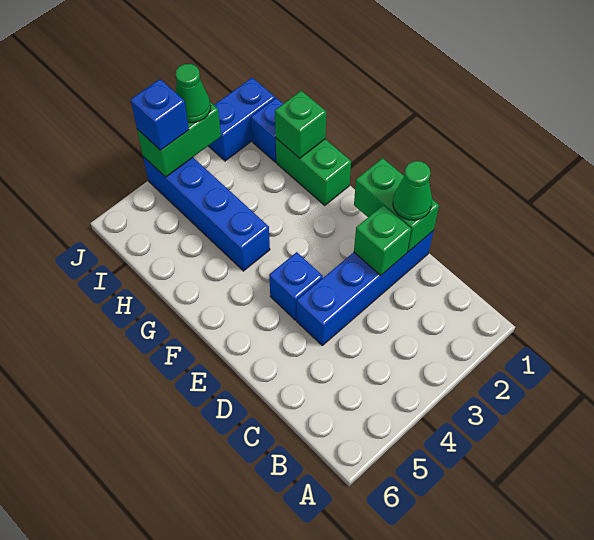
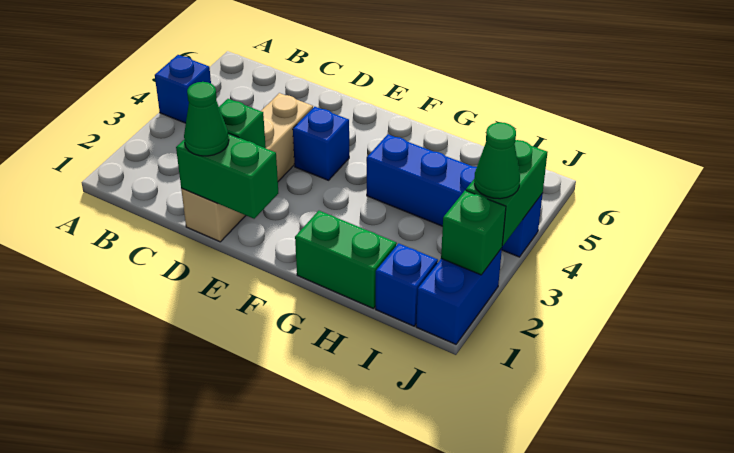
blue brick D1:D4 level 1 -> tan brick D1:D4 level 1
green brick H1 level 2 -> green brick J2 level 2
blue brick J4 level 3 -> blue brick A4 level 1

